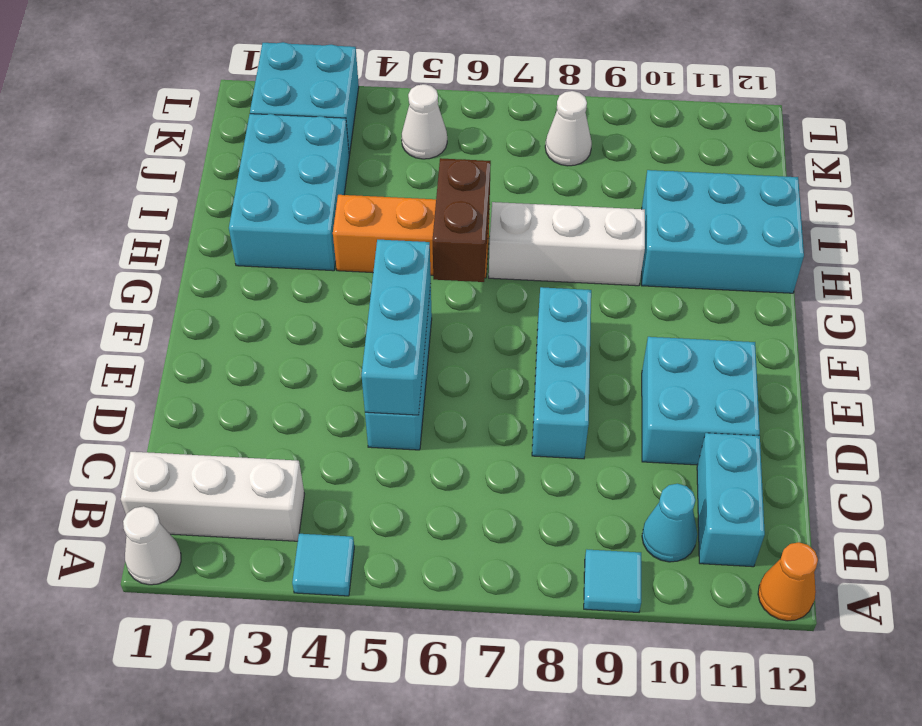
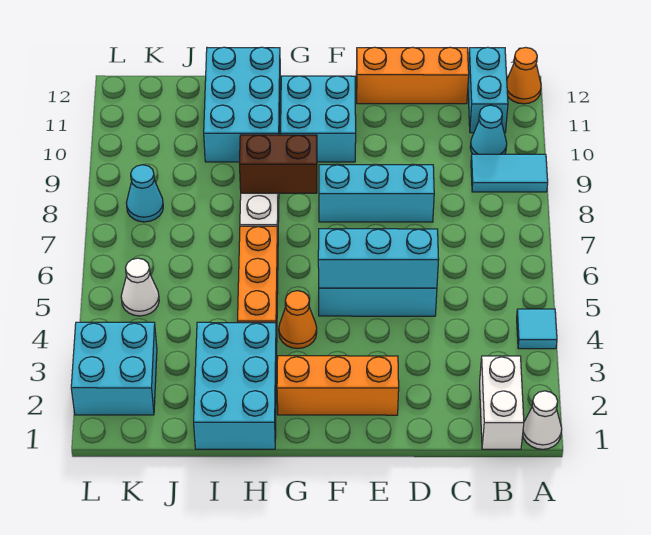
cyan tile A9 level 1 -> cyan tile A9:B9 level 1
white brick B1:B3 level 1 -> white brick B1:B2 level 1
cyan brick B11:C11 level 1 -> cyan brick B11:B12 level 1
none -> orange brick C12:E12 level 1
cyan brick D10:E11 level 1 -> cyan brick F10:G11 level 1
none -> orange brick E2:G2 level 1
none -> orange cone G4 level 1
brown brick G6:H6 level 2 -> brown brick G8:H8 level 2
cyan brick H2:J3 level 1 -> cyan brick H1:I3 level 1
white cone K8 level 1 -> cyan cone K8 level 1

